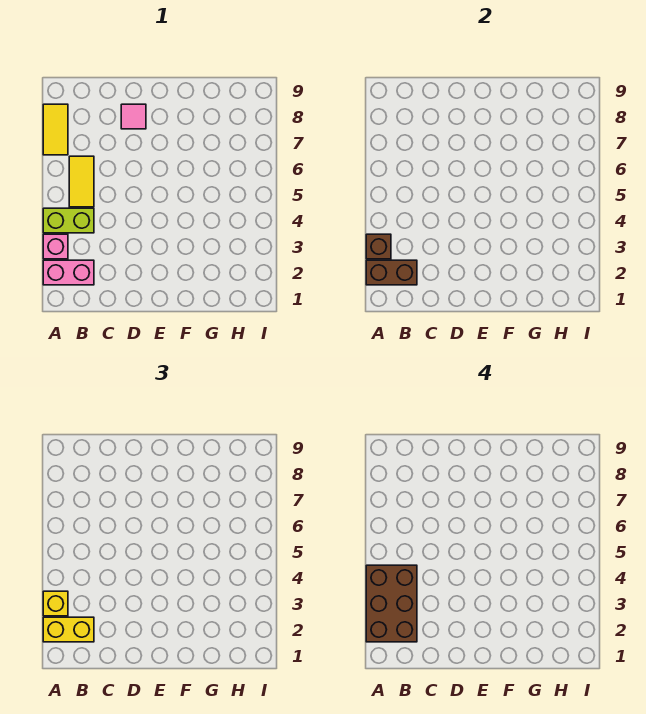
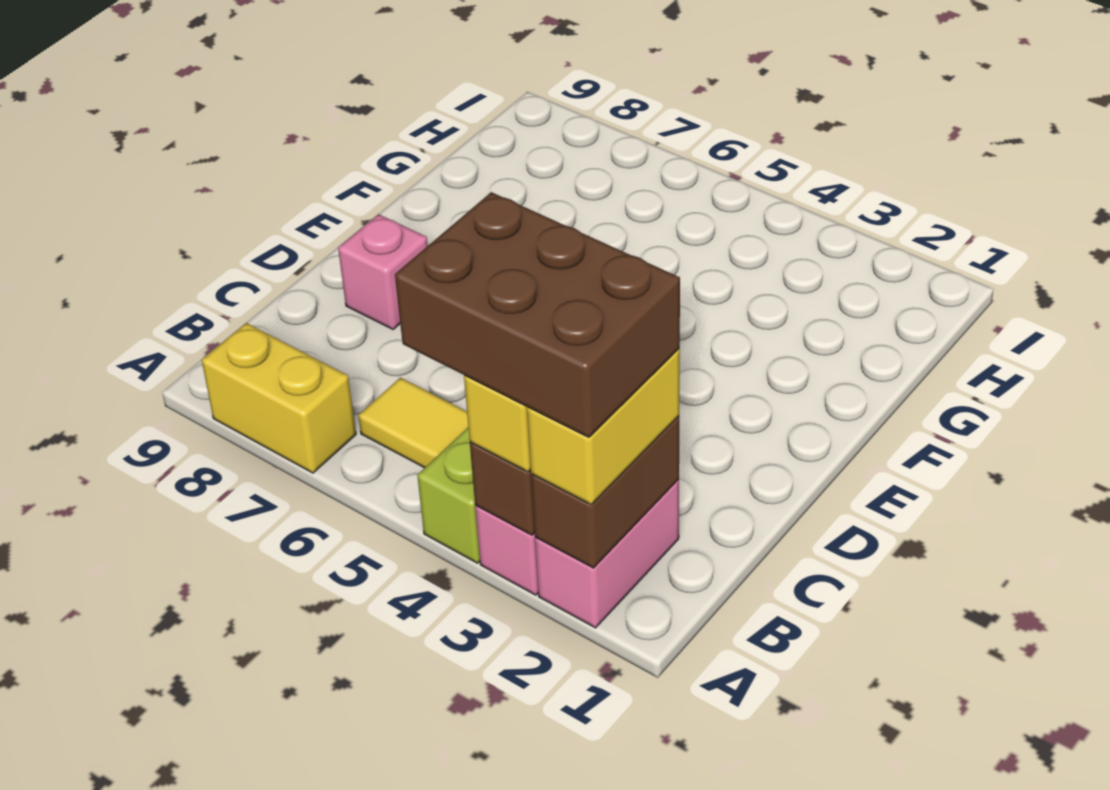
yellow tile A7:A8 level 1 -> yellow brick A7:A8 level 1
pink tile D8 level 1 -> pink brick D8 level 1

